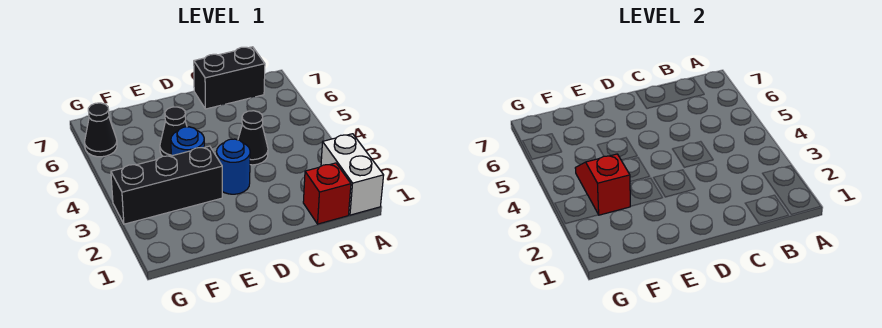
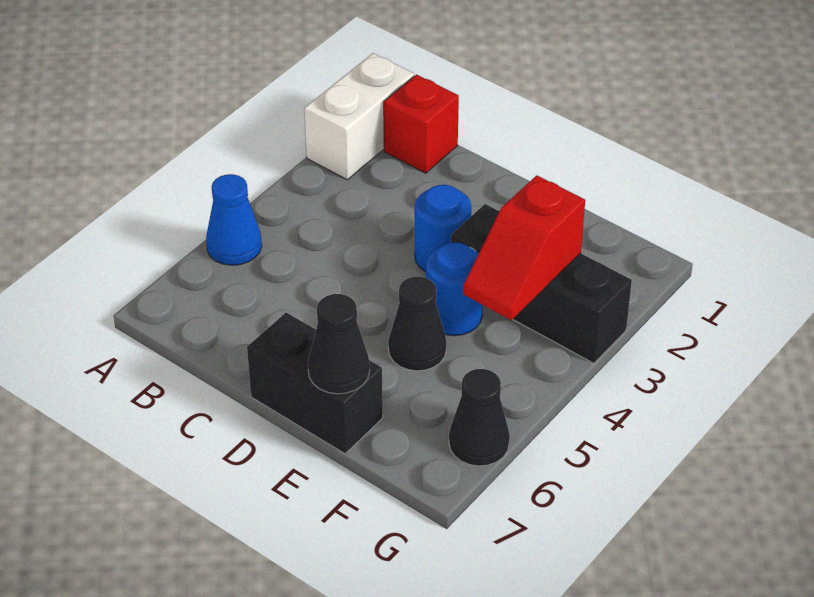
none -> blue cone A5 level 1
black brick B7:C7 level 1 -> black brick D7:E7 level 1
black cone C4 level 1 -> black cone E7 level 2

